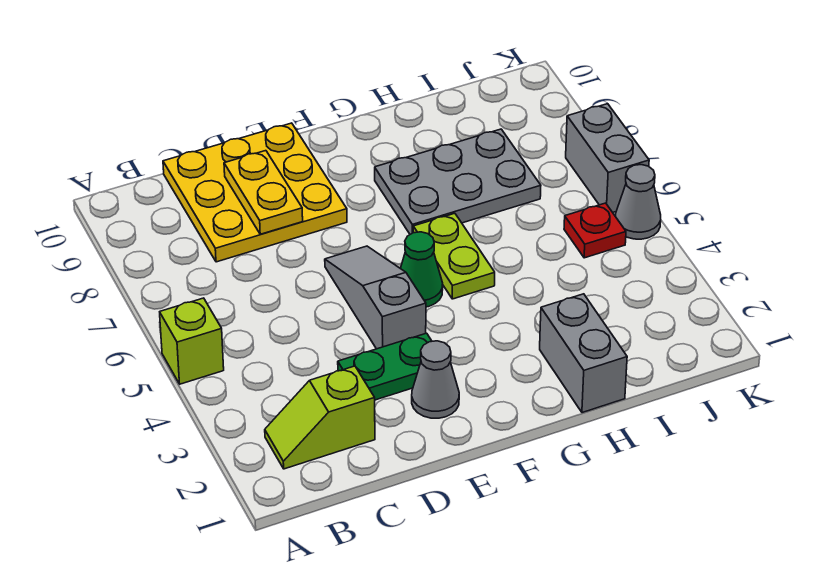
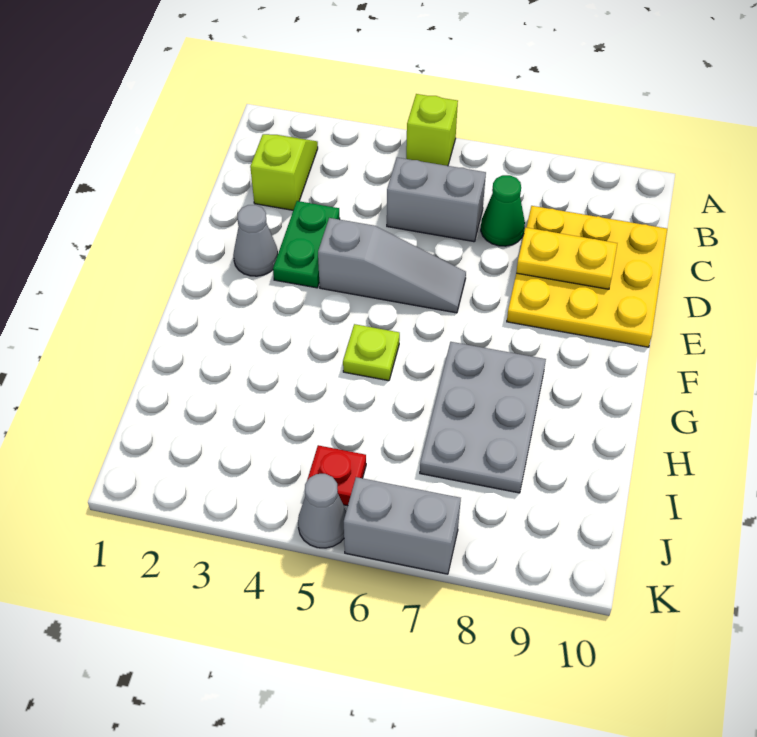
green cone F5 level 1 -> green cone C7 level 1
lime plate G5:G6 level 1 -> lime plate G5 level 1
grey brick H1:H2 level 1 -> grey brick C5:C6 level 1

